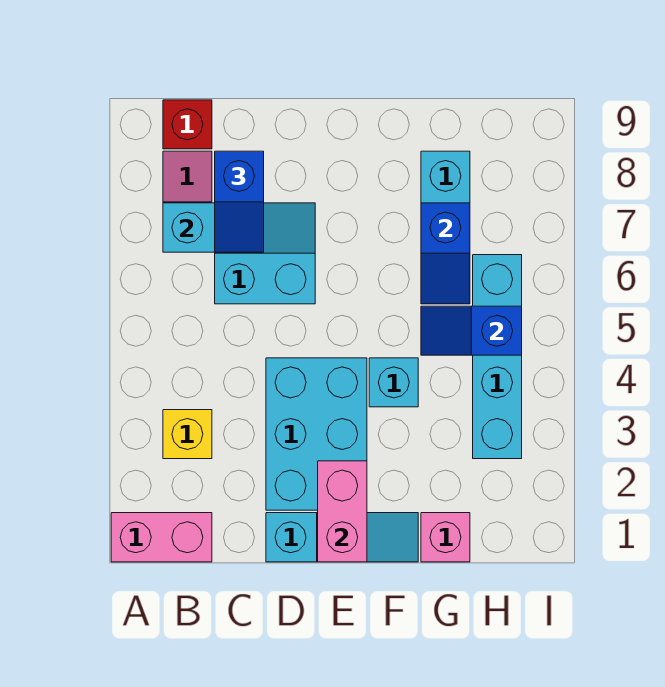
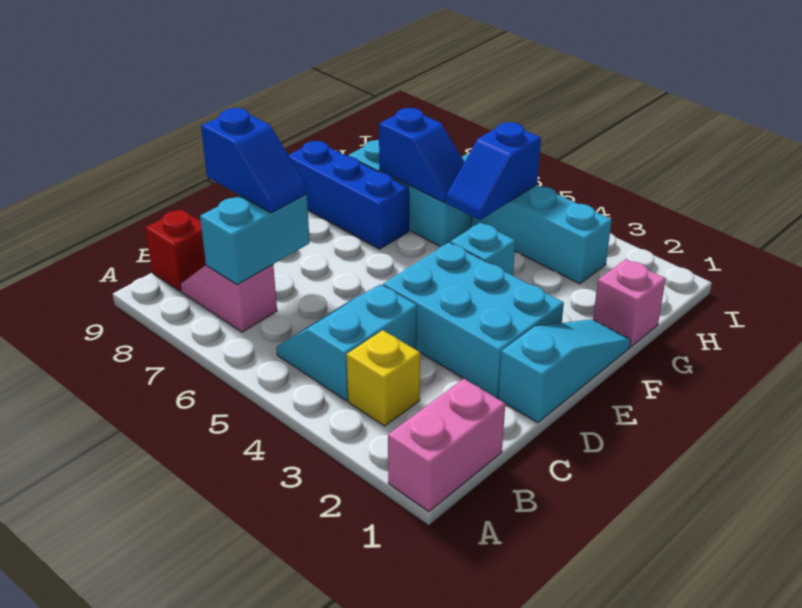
cyan slope C6:D7 level 1 top 6 -> cyan slope B4:C5 level 1 top 4
pink brick E1:E2 level 2 -> none
none -> blue brick F7:F9 level 1

